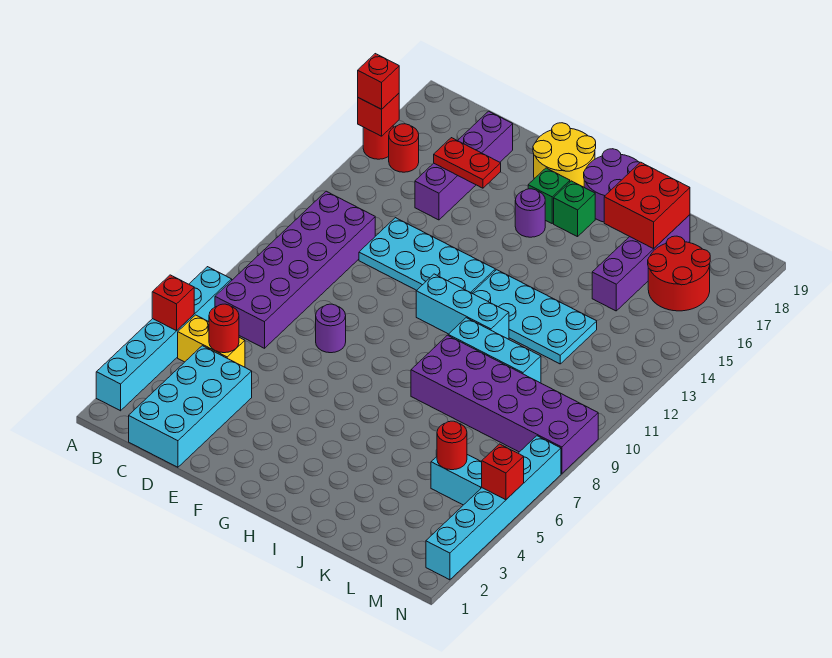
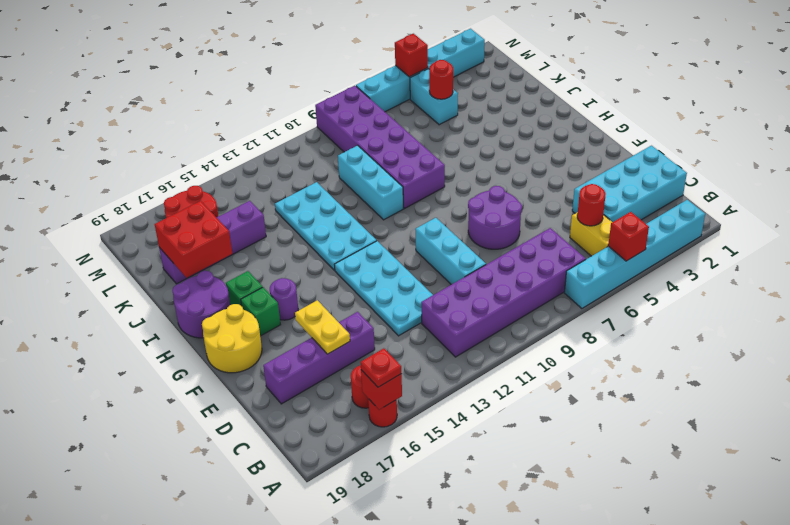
red brick A16 level 3 -> red plate A16 level 3
red plate D16:E16 level 2 -> yellow plate D16:E16 level 2
purple round brick E8 level 1 -> purple round brick E7:F8 level 1
cyan brick G11:I11 level 1 -> cyan brick D10:F10 level 1

